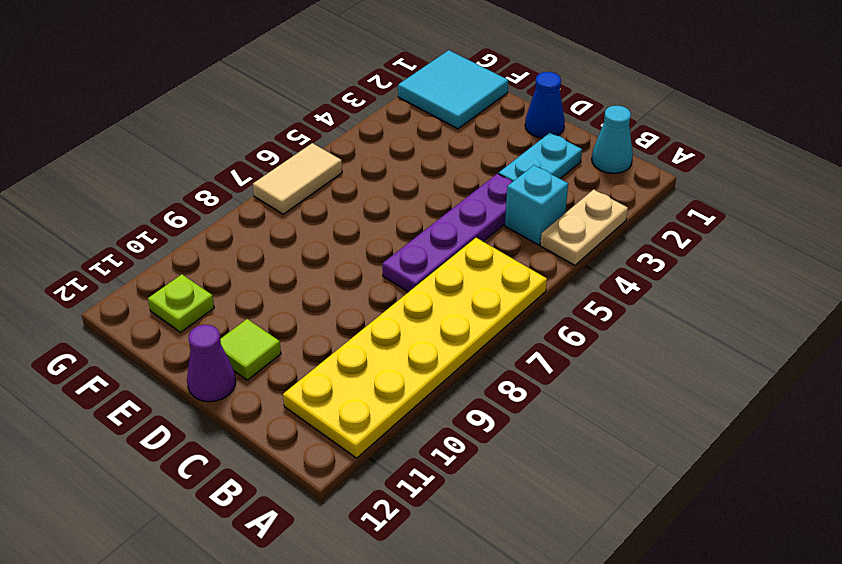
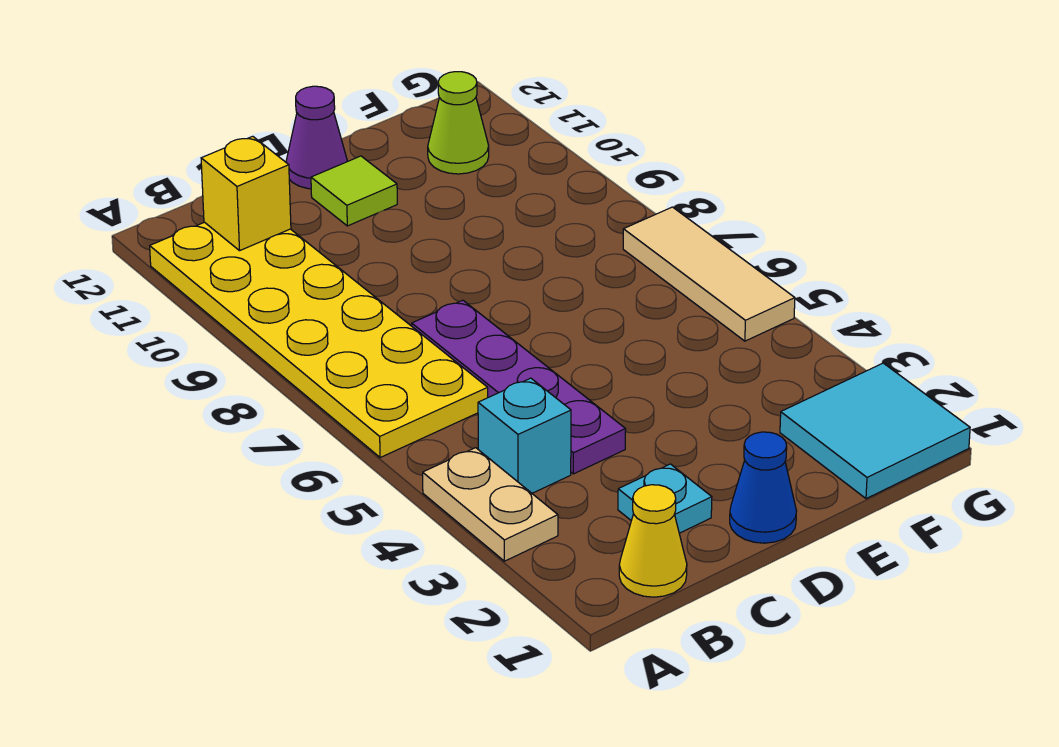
cyan cone B1 level 1 -> yellow cone B1 level 1
none -> yellow brick B11 level 2
cyan plate C2:C3 level 1 -> cyan plate C2 level 1
lime plate F11 level 1 -> lime cone F11 level 1
tan tile G6:G7 level 1 -> tan tile G5:G7 level 1

